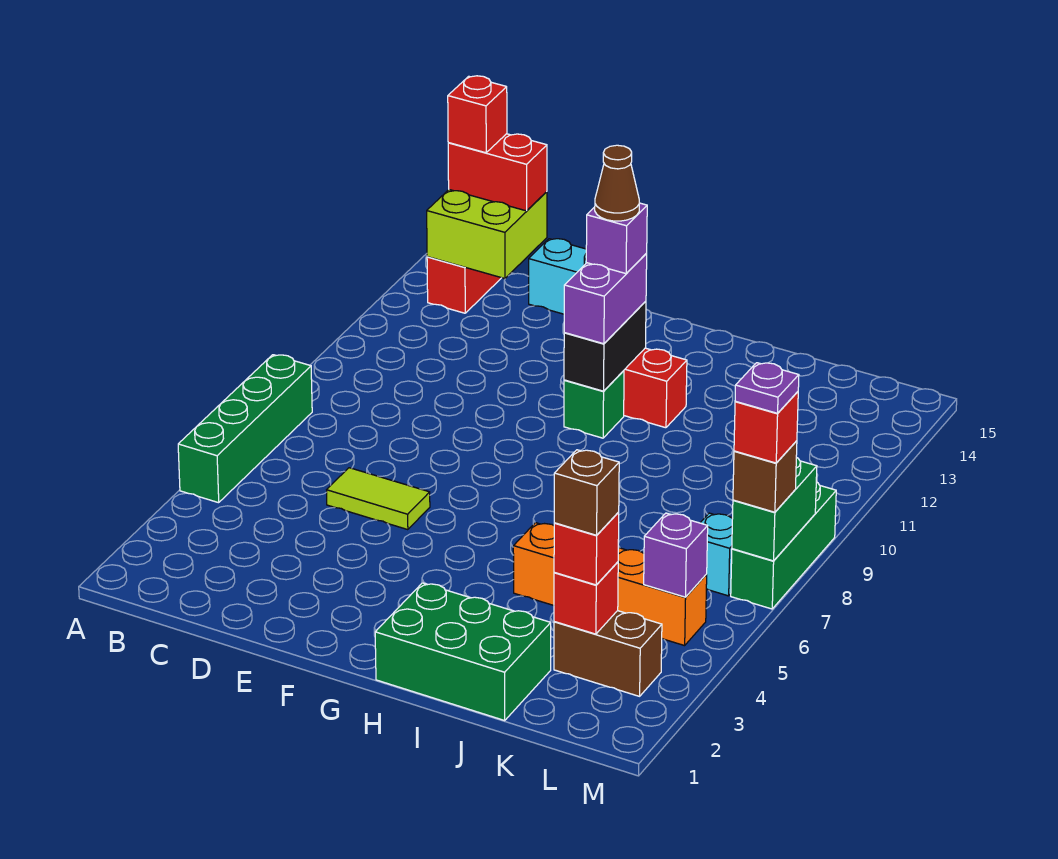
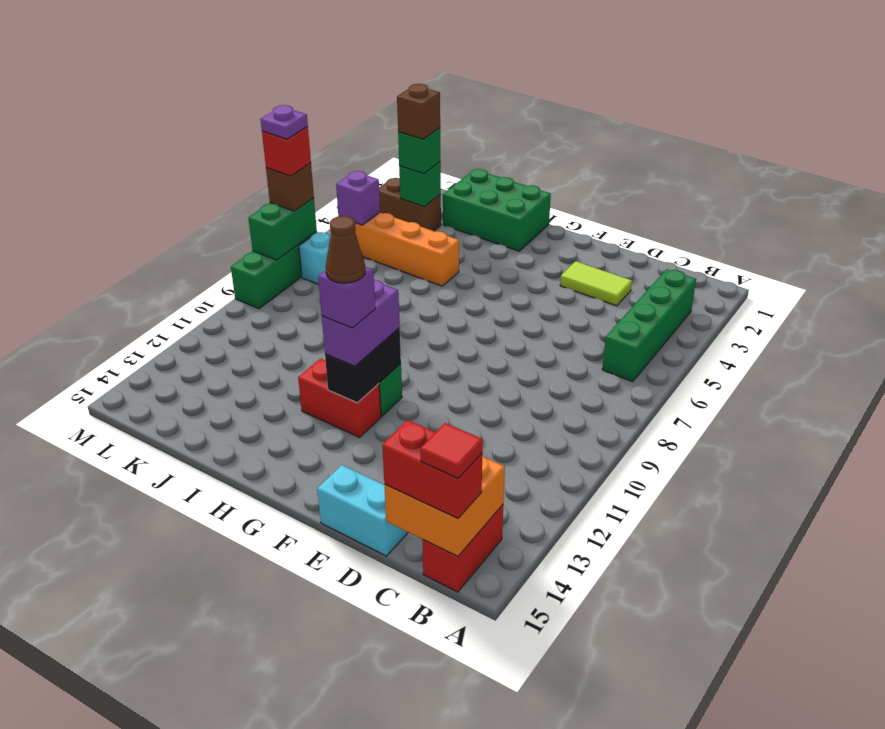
green brick A5:A8 level 1 -> green brick B3:B6 level 1
lime brick B14:C15 level 2 -> orange brick B14:C15 level 2
red brick B15 level 4 -> red tile B15 level 4
lime tile D6:E6 level 1 -> lime tile D3:E3 level 1
red brick K3 level 2 -> green brick K3 level 2
red brick K3 level 3 -> green brick K3 level 3

